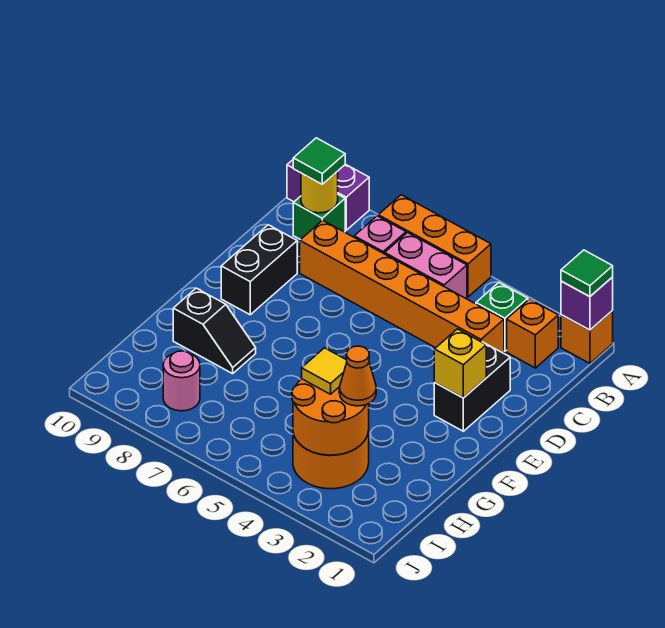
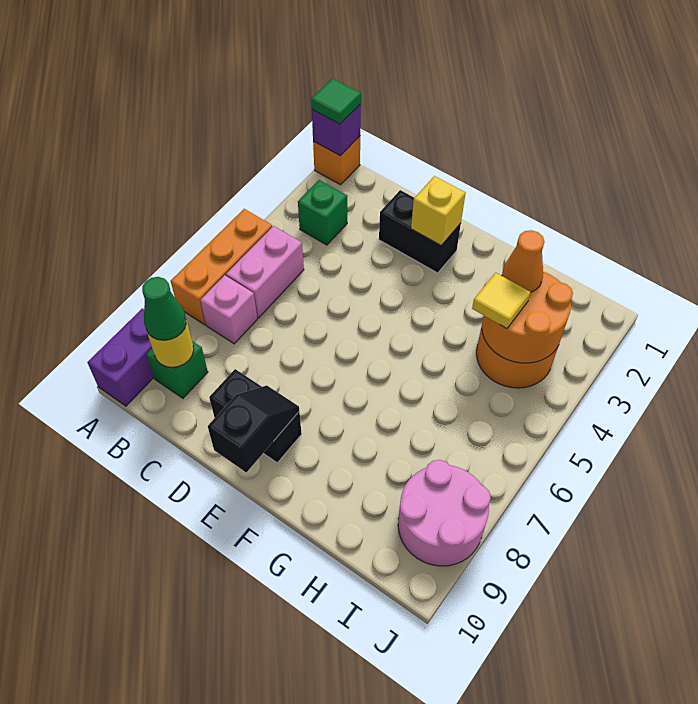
orange brick B2 level 1 -> none
green tile B9 level 3 -> green cone B9 level 3
orange brick C3:C8 level 1 -> none
black slope G8:G9 level 1 top 9 -> black slope E9:E10 level 2 top 10
pink round brick I8 level 1 -> pink round brick I8:J9 level 1

